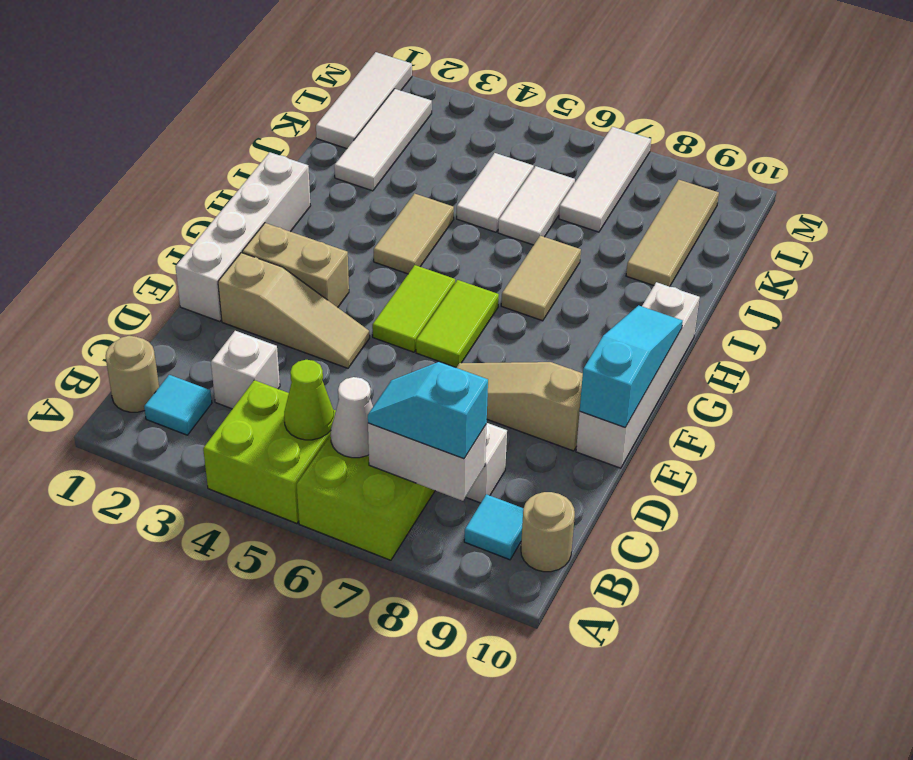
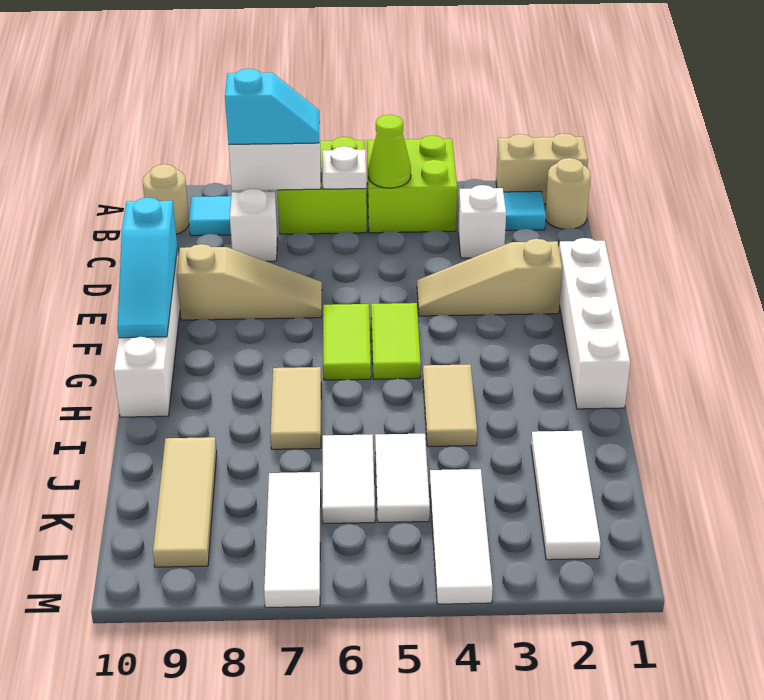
white cone B6 level 2 -> white plate B6 level 2
tan brick F2:F3 level 1 -> tan brick A1:A2 level 1
white tile K1:M1 level 1 -> white tile K4:M4 level 1

